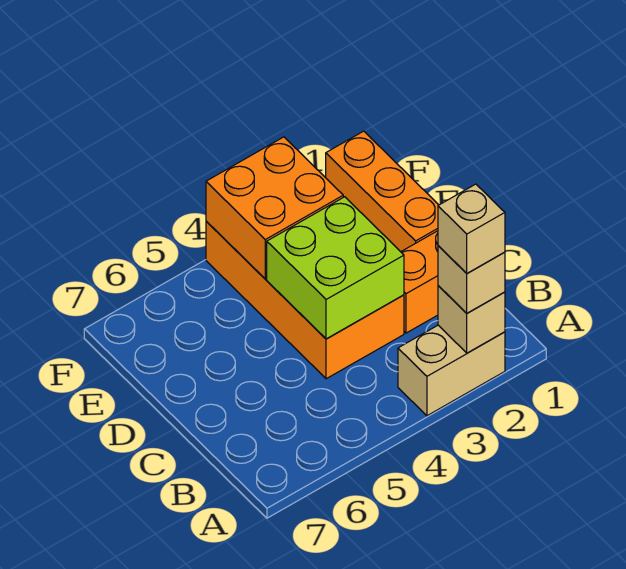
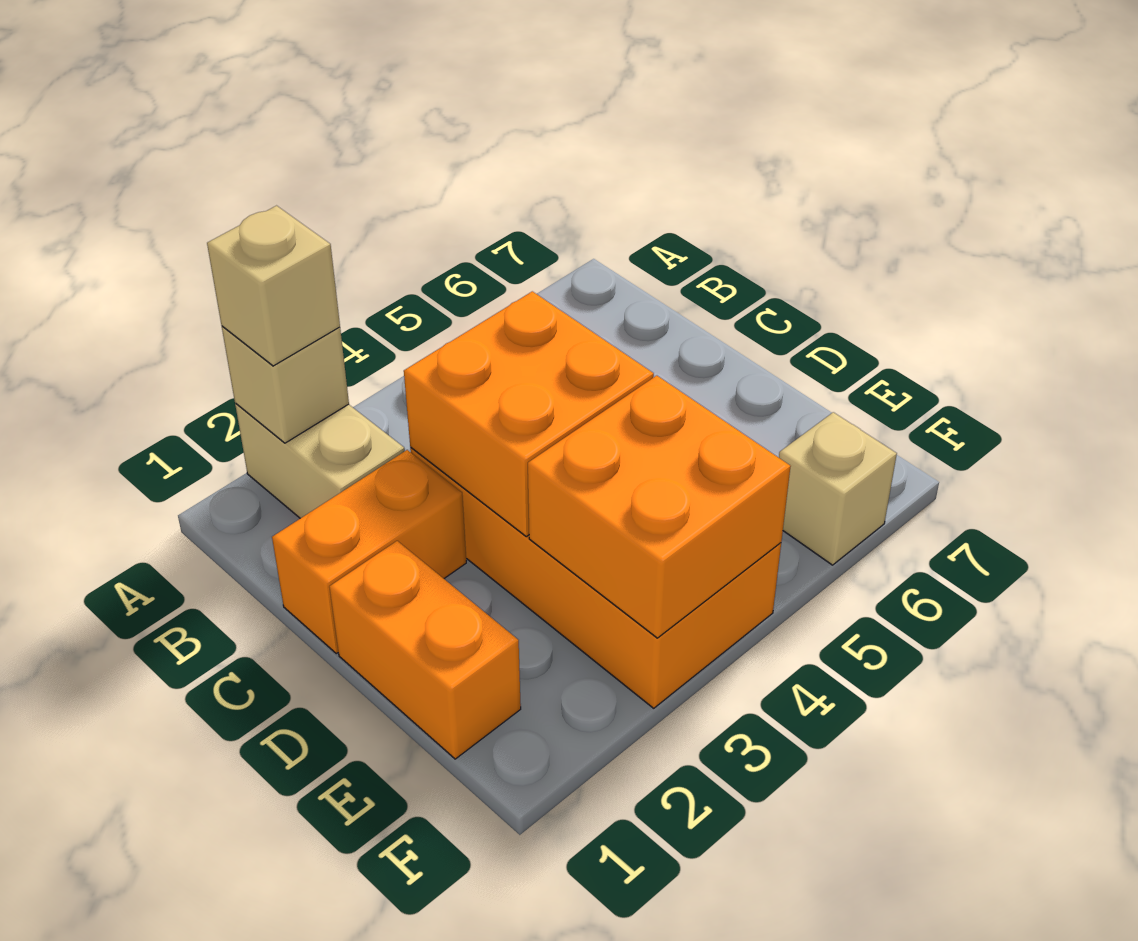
tan brick A2:A3 level 1 -> tan brick A2:B2 level 1
tan brick A2 level 4 -> tan brick F6 level 1
lime brick C3:D4 level 2 -> orange brick C3:D4 level 2
orange brick D1:F1 level 1 -> orange brick D1:E1 level 1

